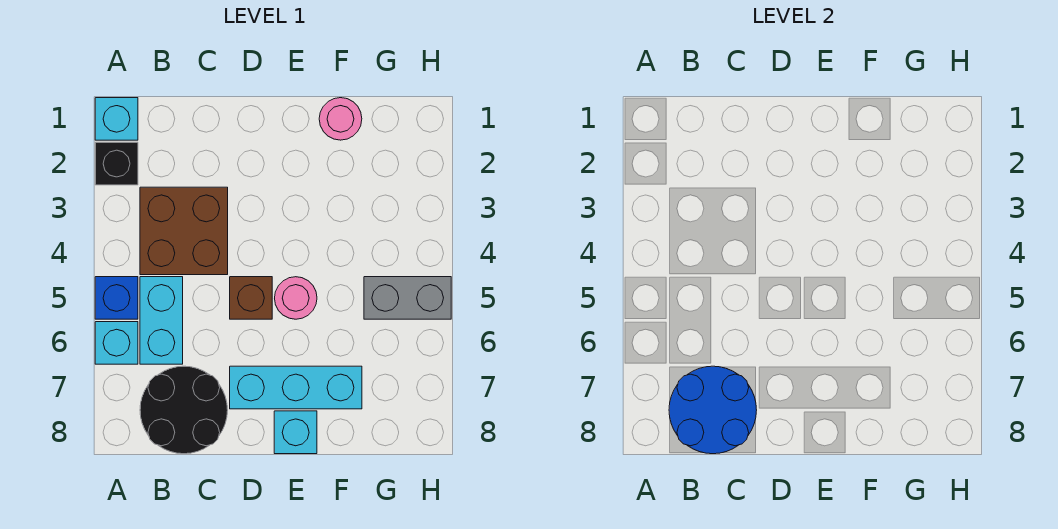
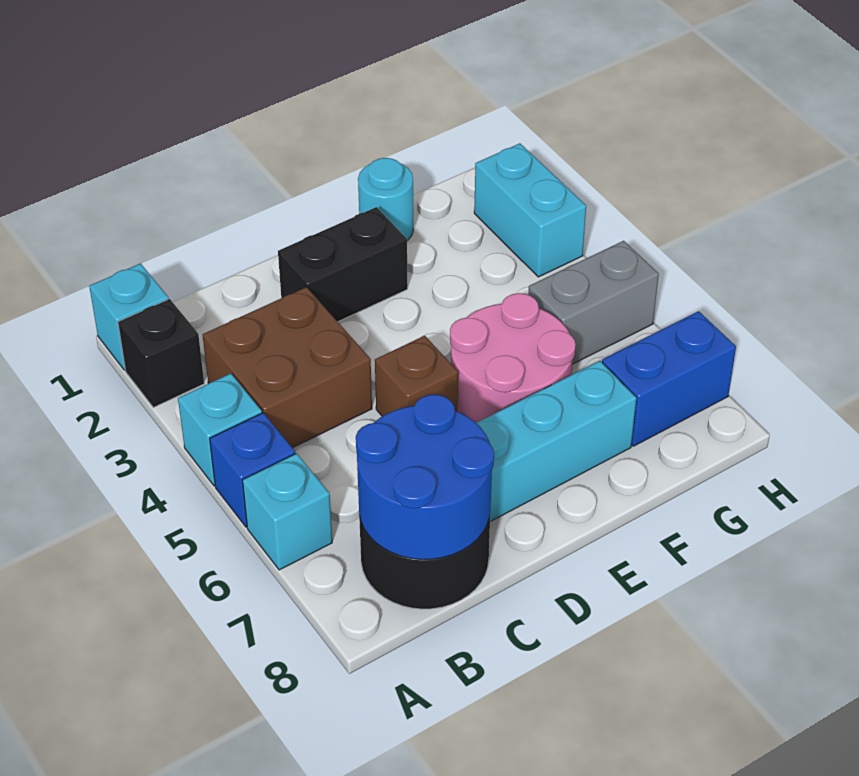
cyan brick B5:B6 level 1 -> cyan brick H2:H3 level 1
none -> black brick D2:E2 level 1
pink round brick E5 level 1 -> pink round brick E5:F6 level 1
cyan brick E8 level 1 -> cyan brick A4 level 1
pink round brick F1 level 1 -> cyan round brick F1 level 1
none -> blue brick G7:H7 level 1

